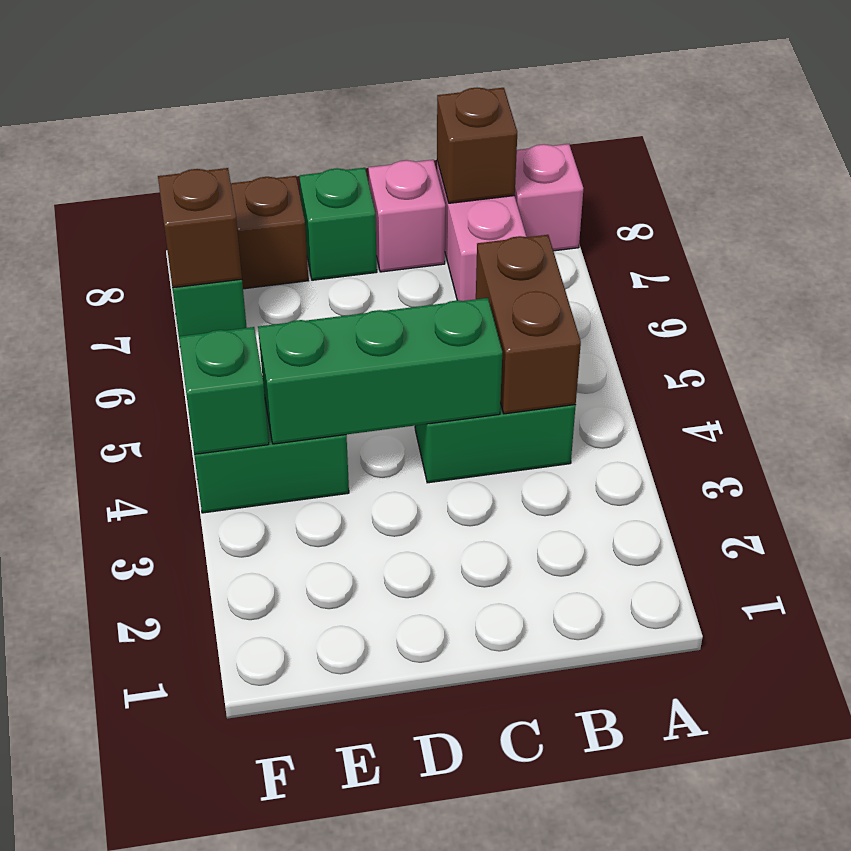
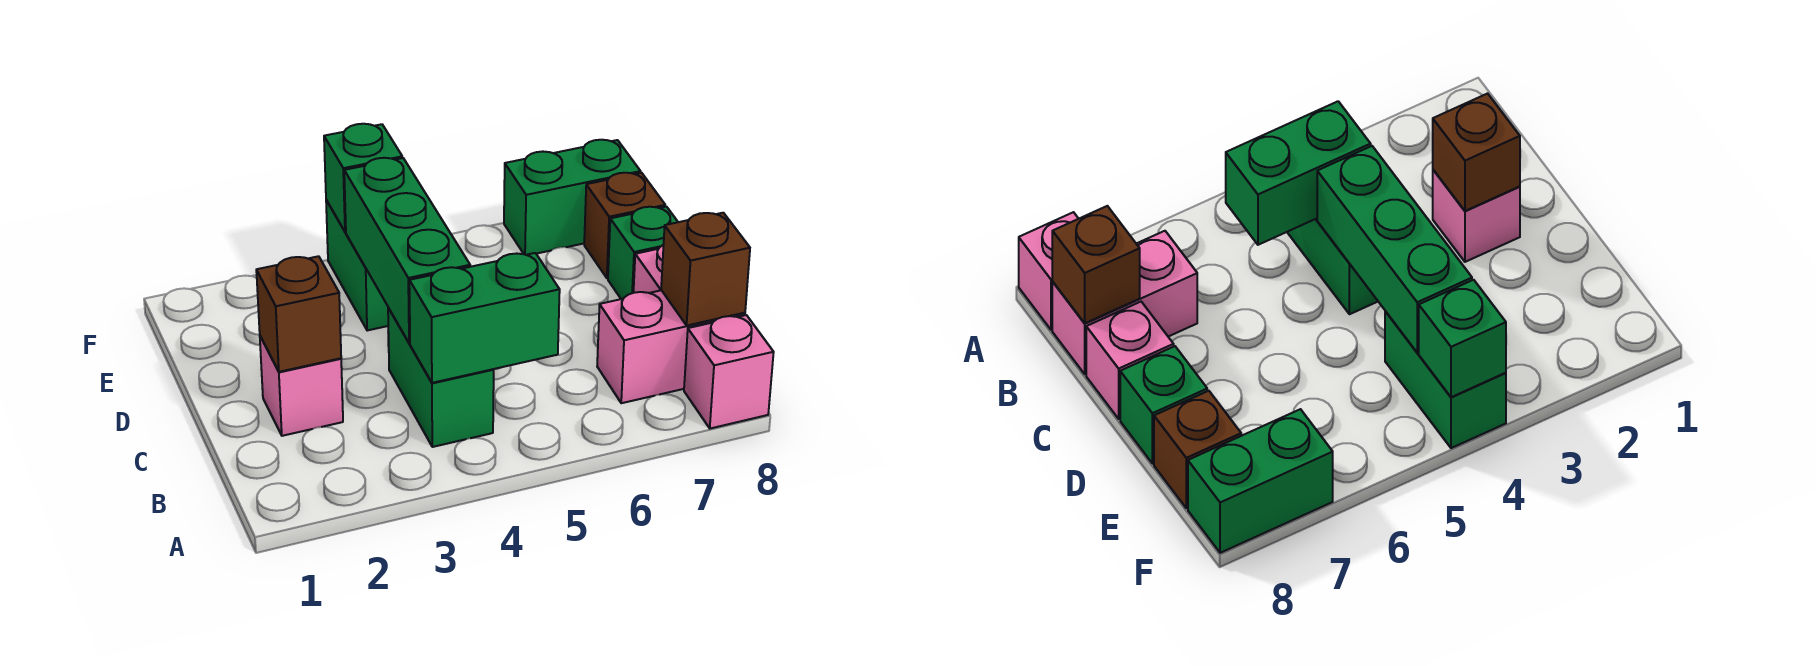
brown brick B4:B5 level 2 -> green brick B4:B5 level 2
none -> pink brick C2 level 1
brown brick F7 level 2 -> brown brick C2 level 2

